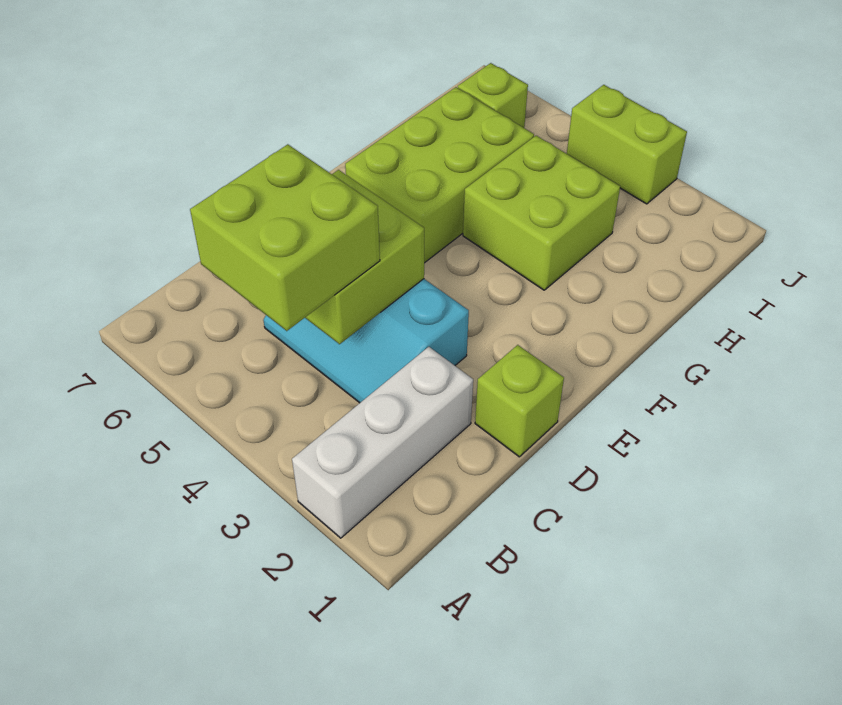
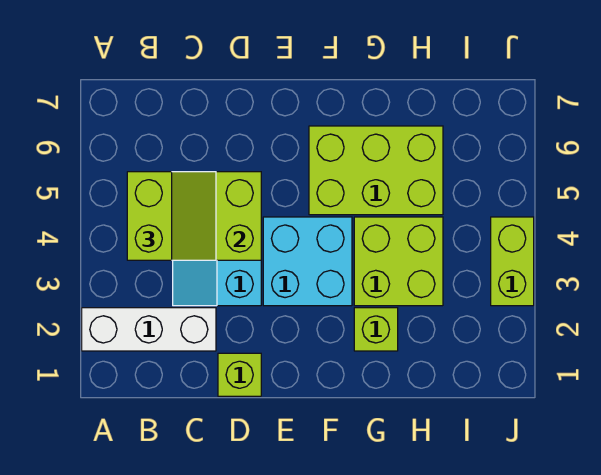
lime brick B4:C5 level 3 -> lime slope B4:C5 level 3 top B
none -> cyan brick E3:F4 level 1
lime brick I6 level 1 -> lime brick G2 level 1

